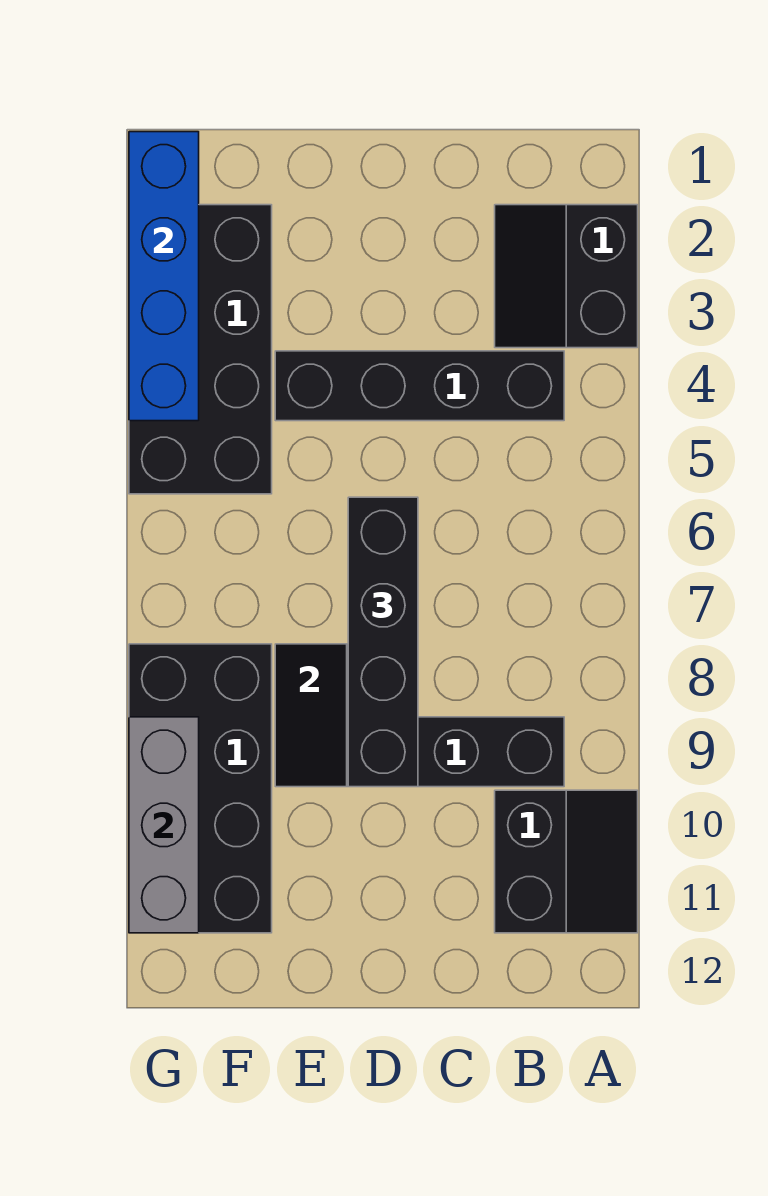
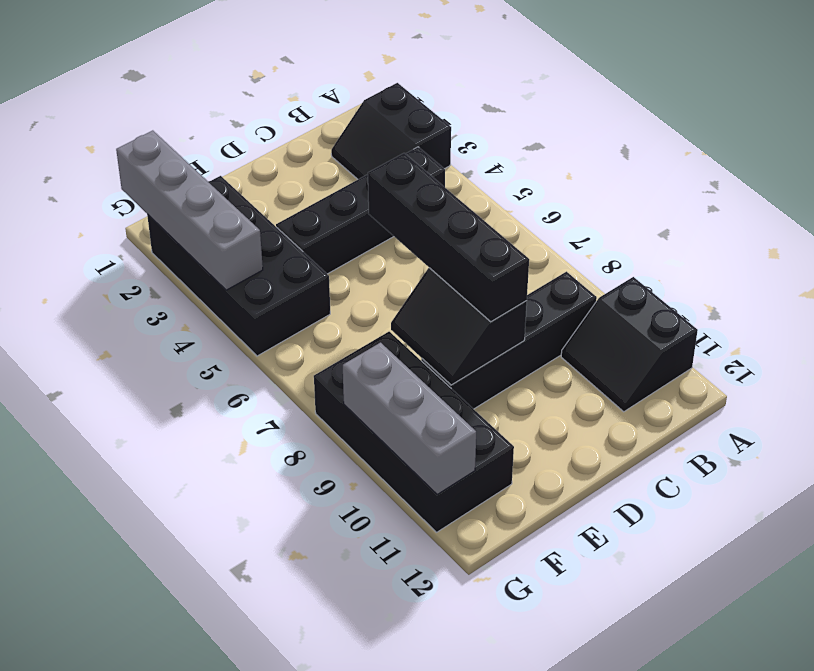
black slope A10:B11 level 1 top B -> black slope A10:B11 level 1 top A
blue brick G1:G4 level 2 -> grey brick G1:G4 level 2

